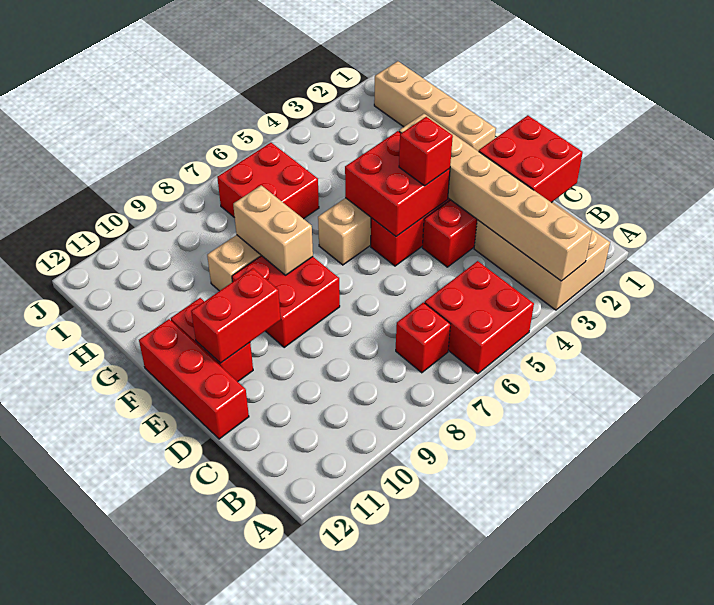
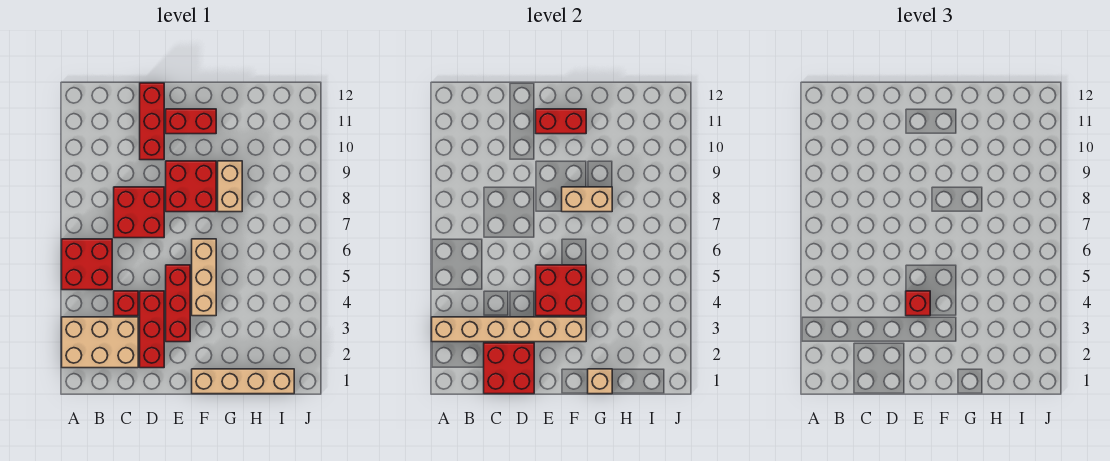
red brick B7 level 1 -> red brick C4 level 1
red brick D12:F12 level 1 -> red brick D10:D12 level 1
red brick E10:E11 level 2 -> red brick E11:F11 level 2
none -> tan brick G1 level 2
red brick H6:I7 level 1 -> red brick C7:D8 level 1

